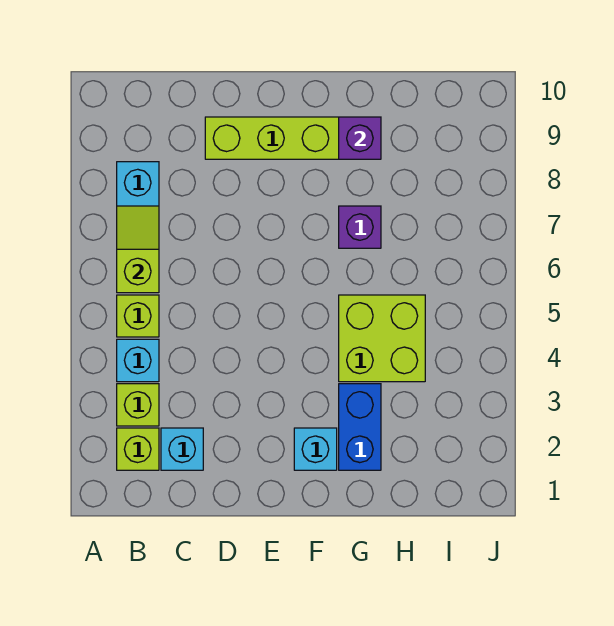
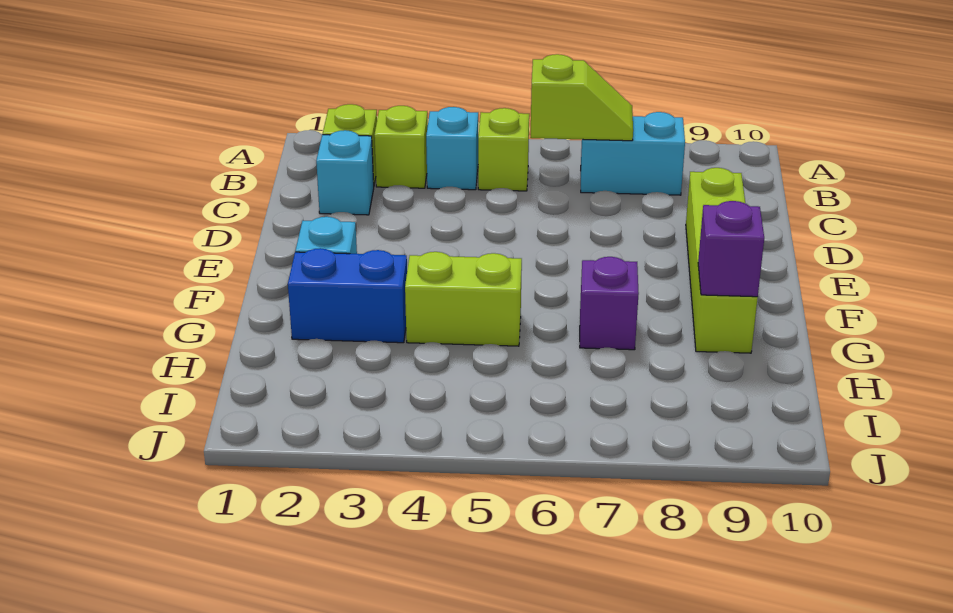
lime brick G4:H5 level 1 -> lime brick G4:G5 level 1

